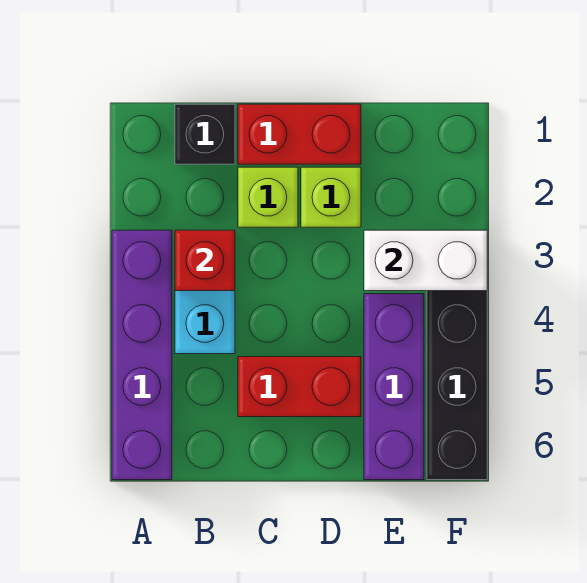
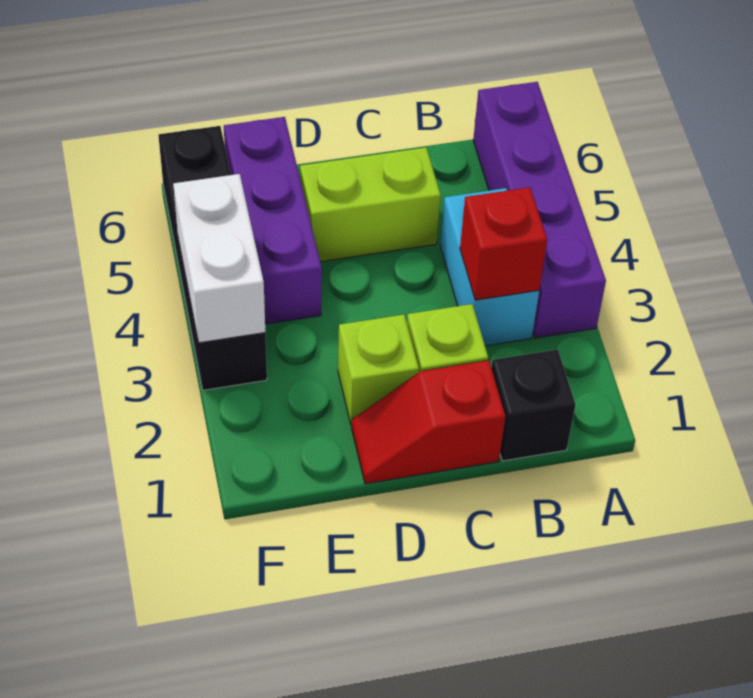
red brick C1:D1 level 1 -> red slope C1:D1 level 1 top C
red brick C5:D5 level 1 -> lime brick C5:D5 level 1
white brick E3:F3 level 2 -> white brick F3:F4 level 2

